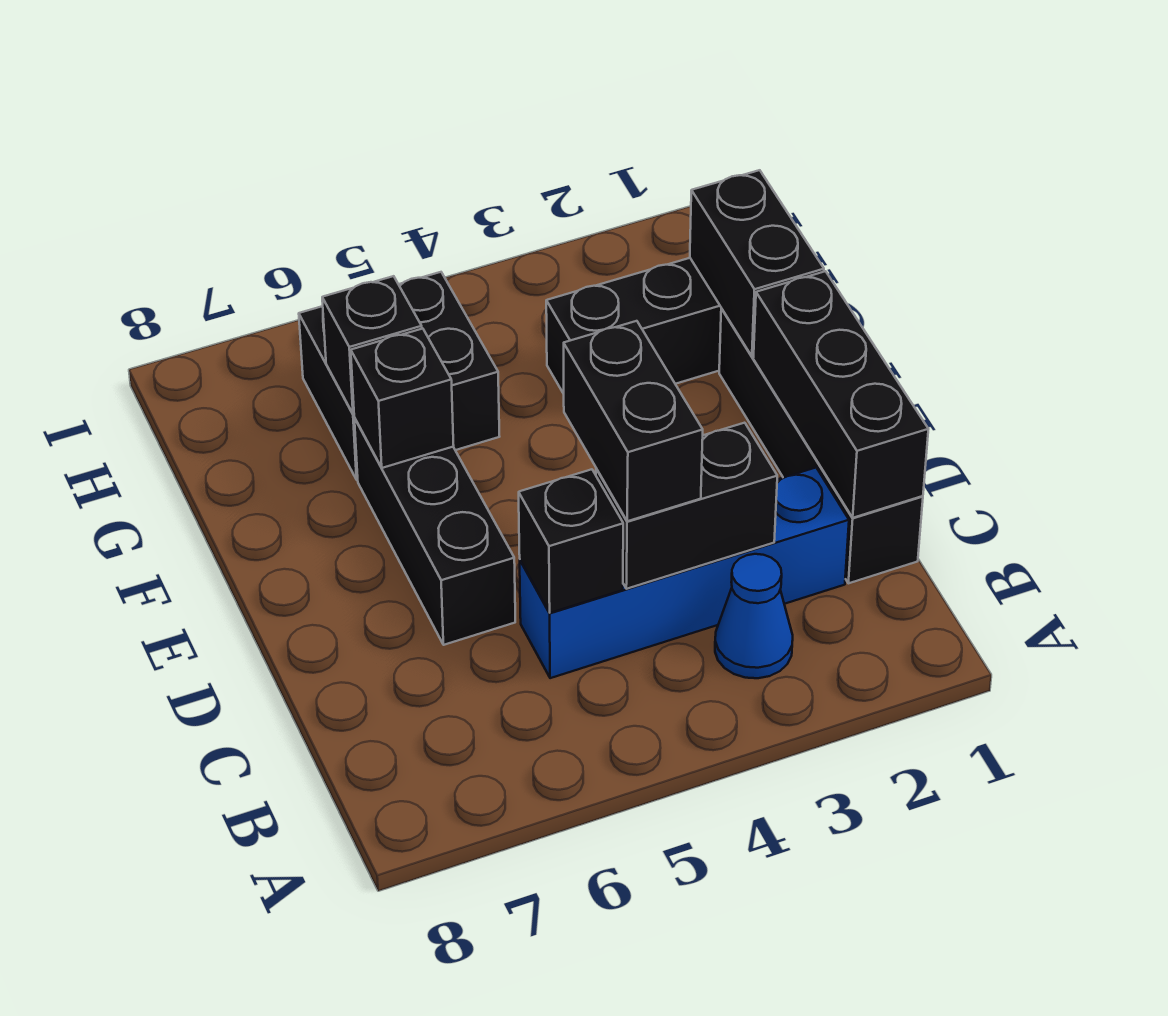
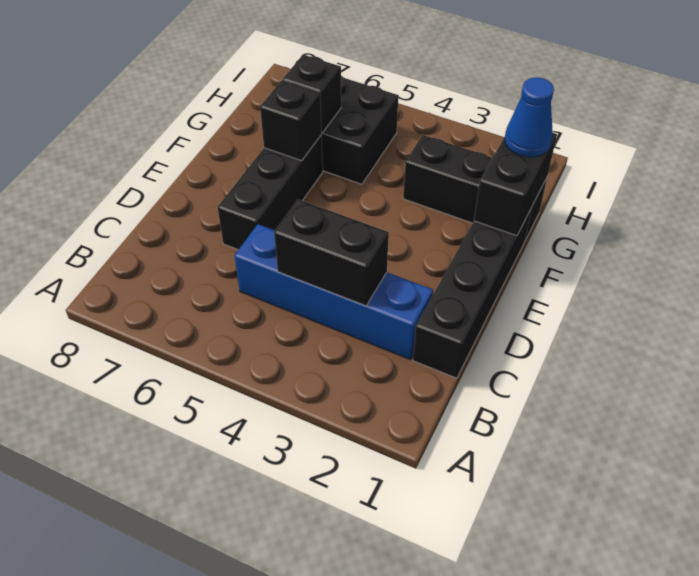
blue cone B3 level 1 -> blue cone G1 level 3
black brick C1:E1 level 2 -> none
black brick C4:D4 level 3 -> none
black brick C5 level 2 -> none

